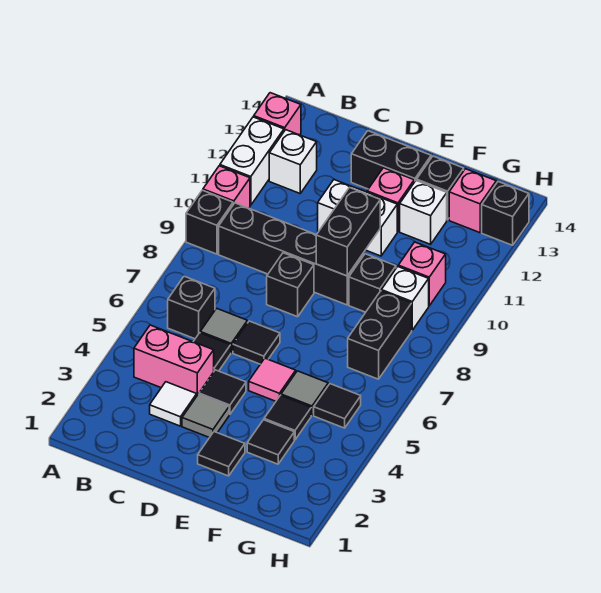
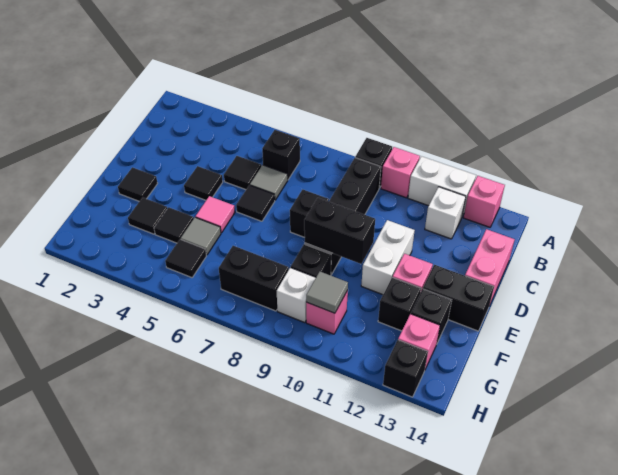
pink brick B4:C4 level 1 -> pink brick C14:D14 level 1
white tile C3 level 1 -> none
grey tile D3 level 1 -> grey tile G10 level 2
black brick D13:E13 level 1 -> black brick E13:E14 level 1
white brick F12 level 1 -> black brick F12 level 1

